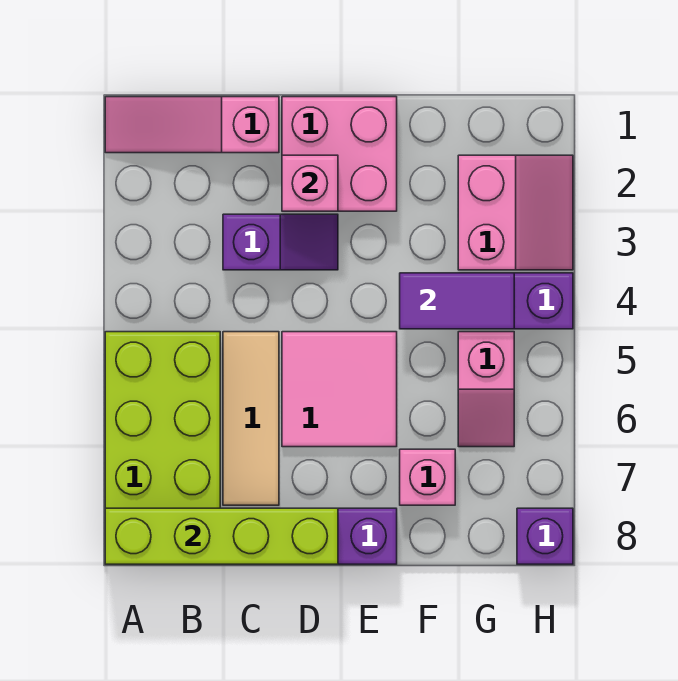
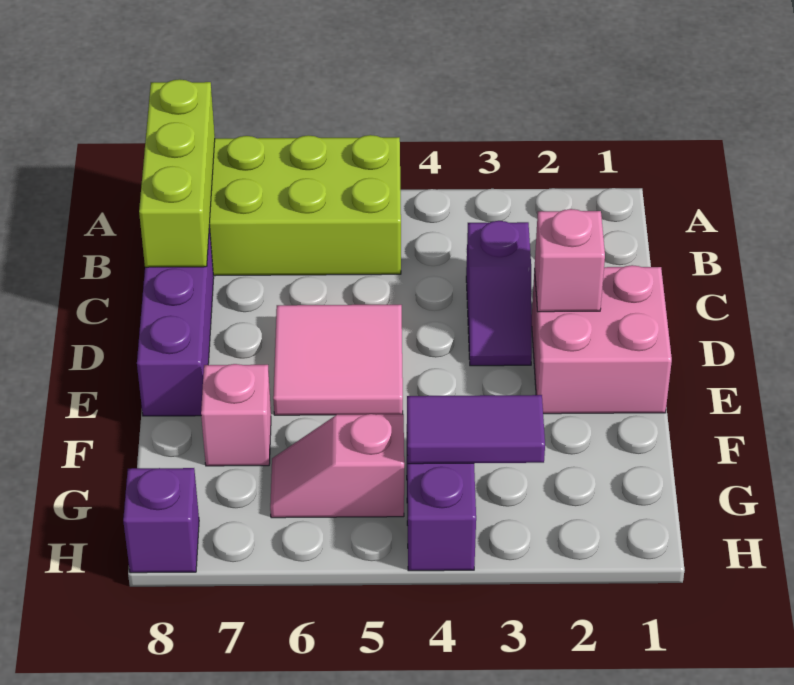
pink slope A1:C1 level 1 top C -> none
lime brick A8:D8 level 2 -> lime brick A8:C8 level 2
tan tile C5:C7 level 1 -> none
purple tile F4:G4 level 2 -> purple tile G3:G4 level 2
pink slope G2:H3 level 1 top G -> none

